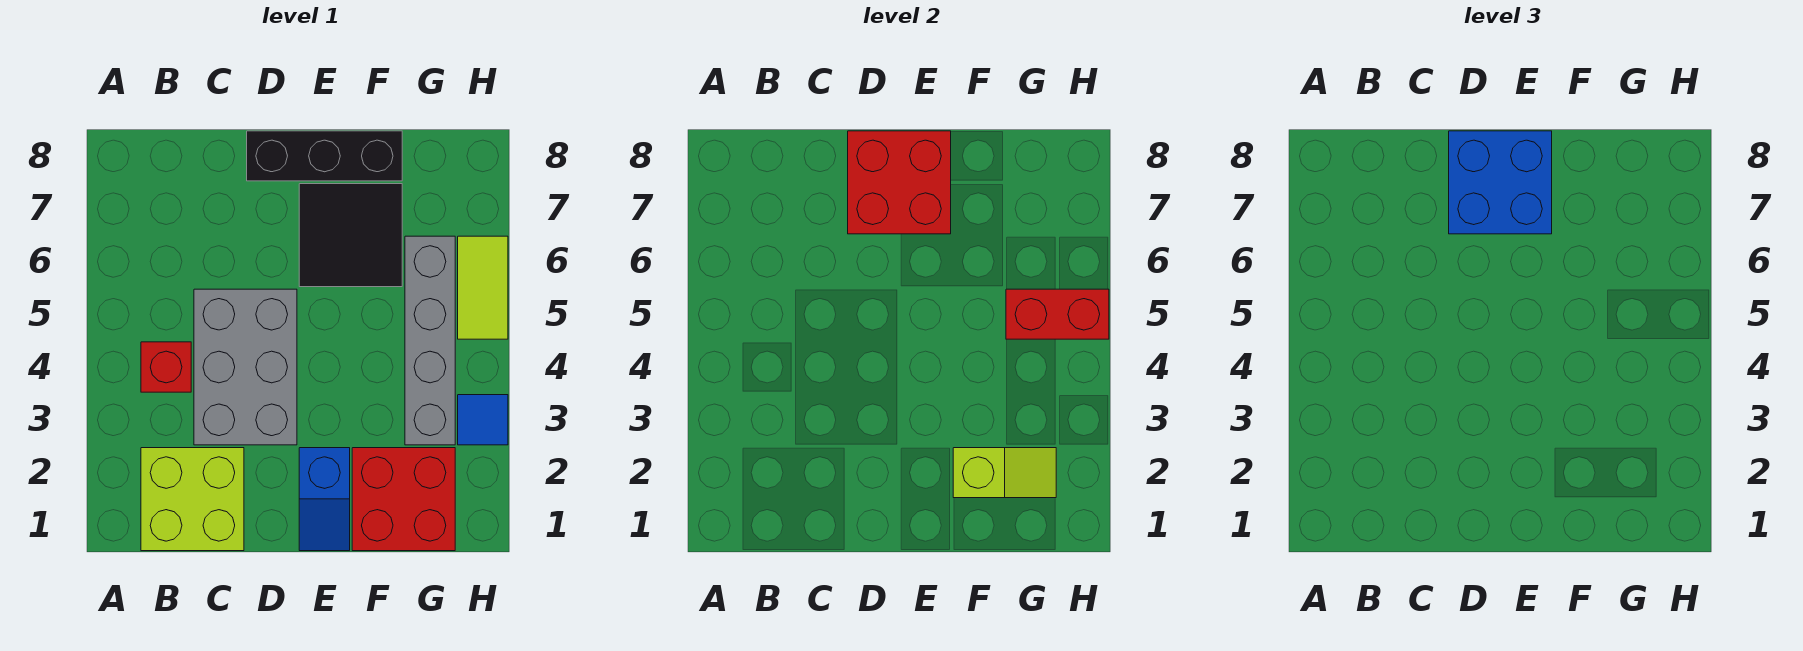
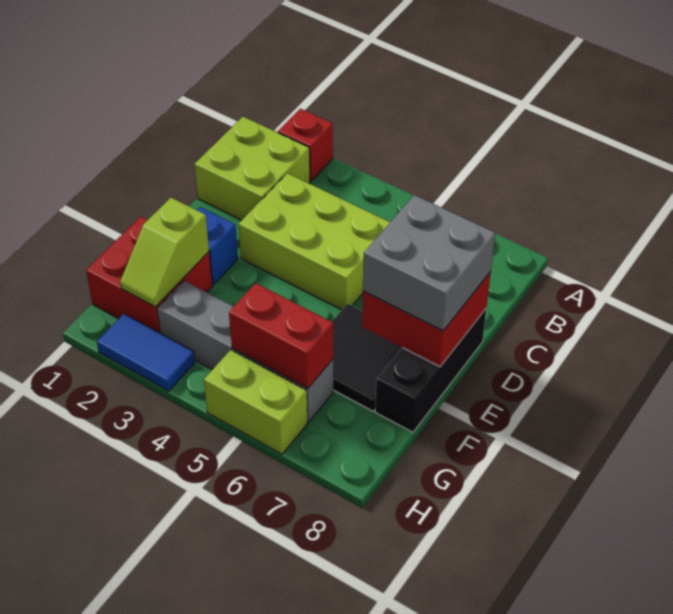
red brick B4 level 1 -> red brick A2 level 1
grey brick C3:D5 level 1 -> lime brick C3:D5 level 1
blue brick D7:E8 level 3 -> grey brick D7:E8 level 3
red brick G5:H5 level 2 -> red brick G5:G6 level 2
blue tile H3 level 1 -> blue tile H2:H3 level 1
lime tile H5:H6 level 1 -> lime brick H5:H6 level 1

